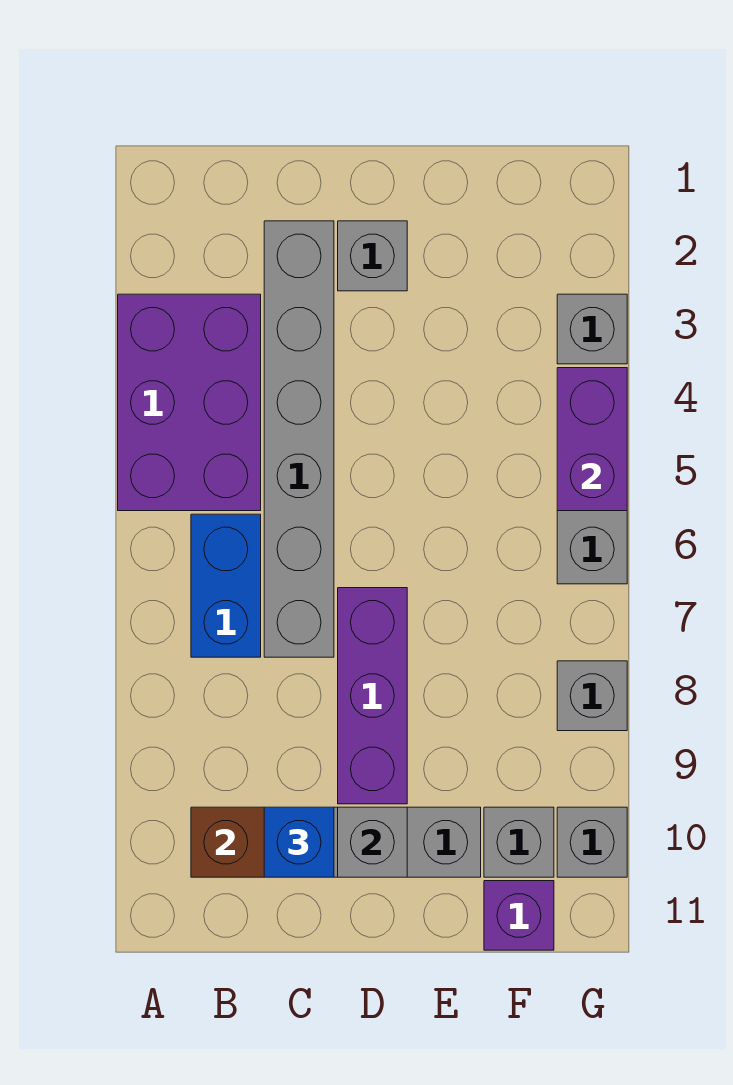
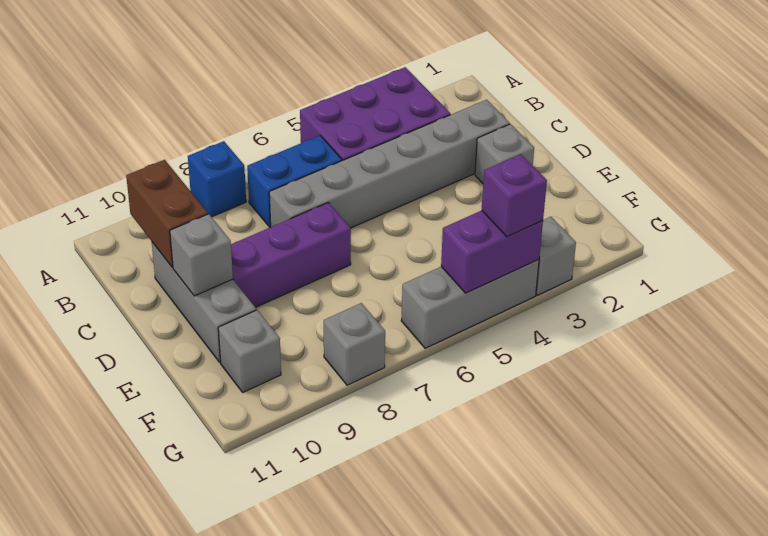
blue brick C10 level 3 -> blue brick A8 level 1
purple brick F11 level 1 -> purple brick G4 level 3
grey brick G10 level 1 -> none

